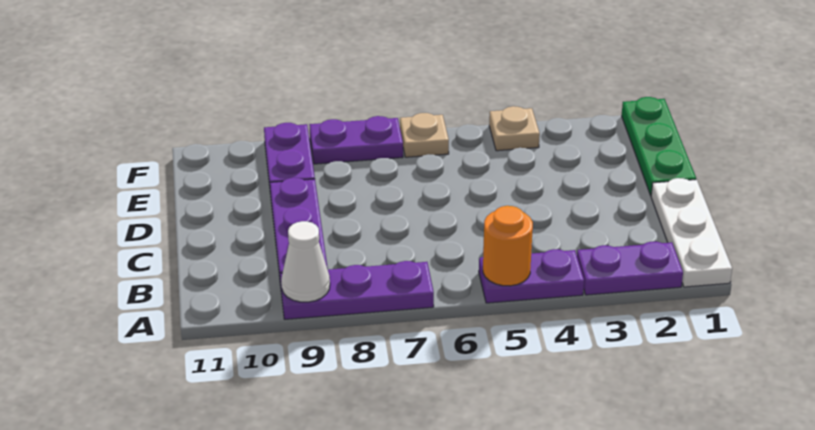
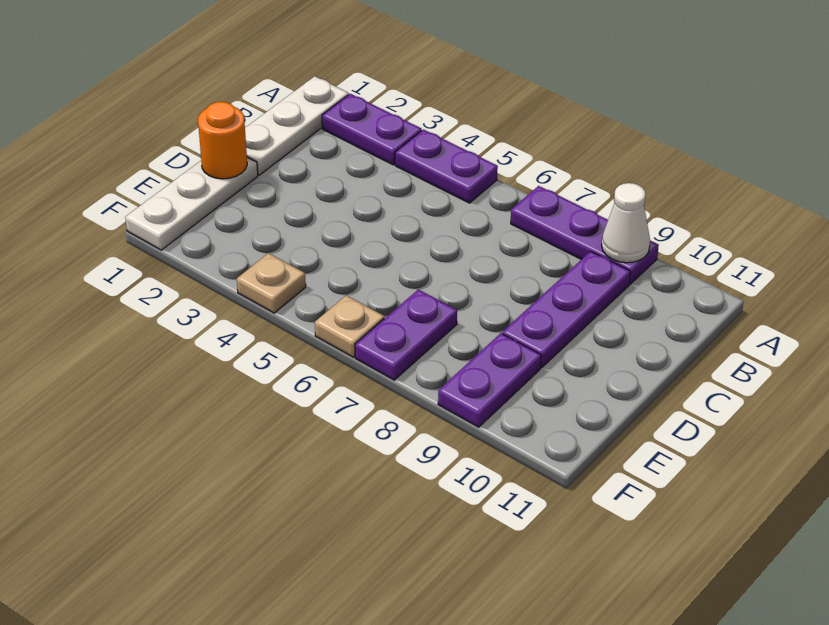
orange round brick A5 level 2 -> orange round brick D1 level 2
green plate D1:F1 level 1 -> white plate D1:F1 level 1
purple plate F7:F8 level 1 -> purple plate E7:F7 level 1

